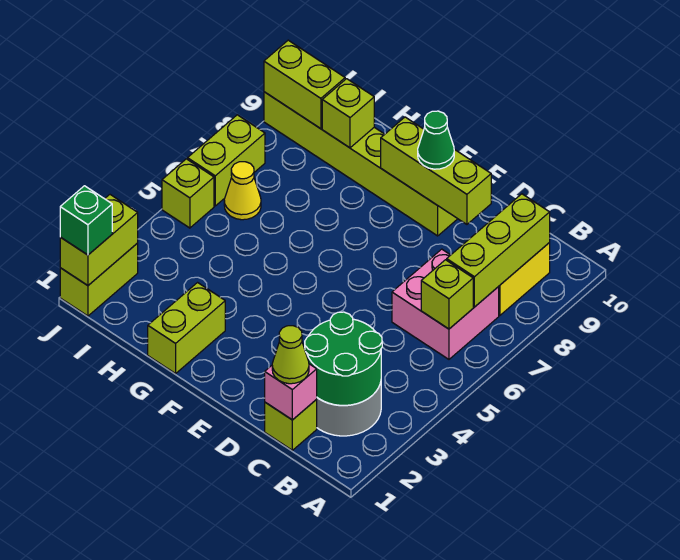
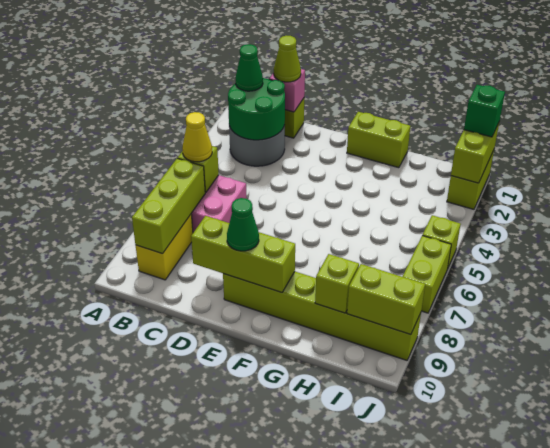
none -> green cone B2 level 3
lime brick G1:G2 level 1 -> lime brick F1:G1 level 1
yellow cone I6 level 1 -> yellow cone B6 level 3

